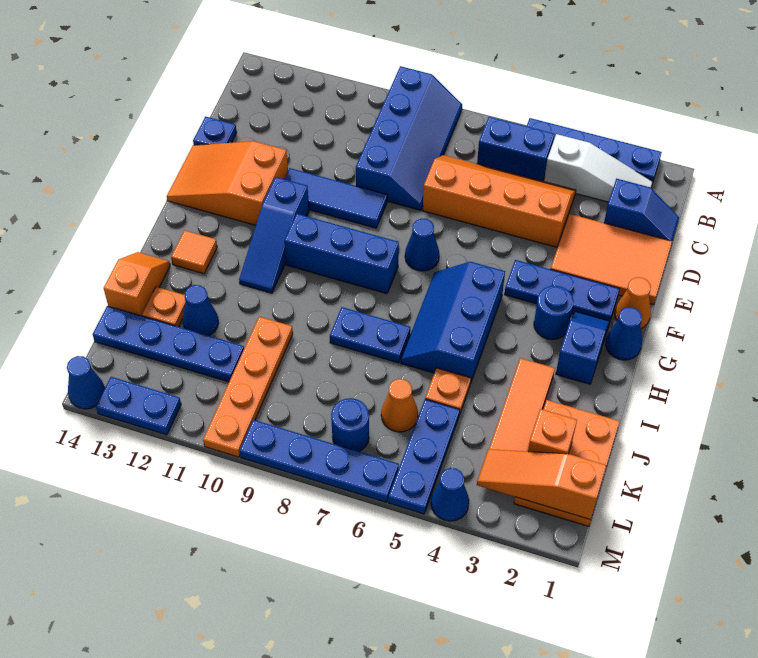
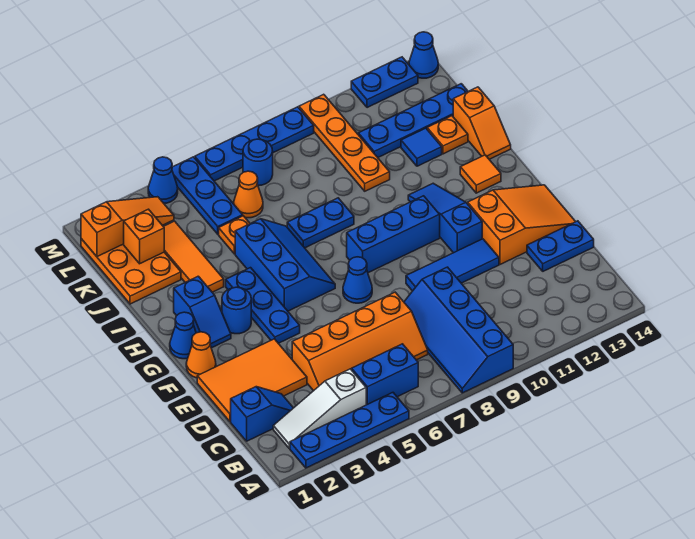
blue slope C1:C2 level 1 top 2 -> blue slope C1:C2 level 1 top 1
blue plate D14 level 1 -> blue plate D13:D14 level 1
blue plate F2:F4 level 1 -> blue plate F4:H4 level 1
blue cone J12 level 1 -> blue tile J12 level 1

